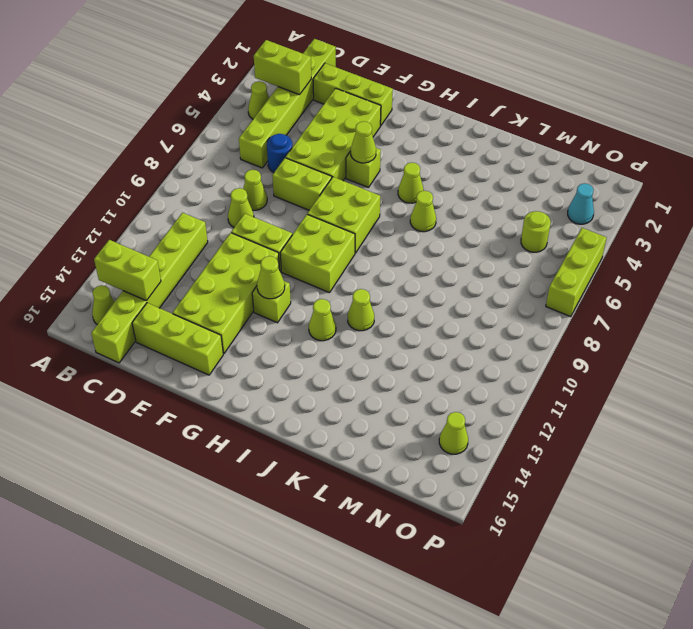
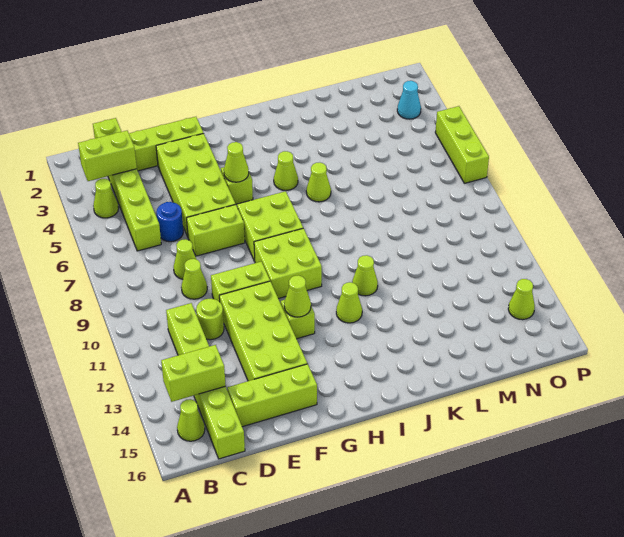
lime round brick N5 level 1 -> lime round brick D11 level 1

